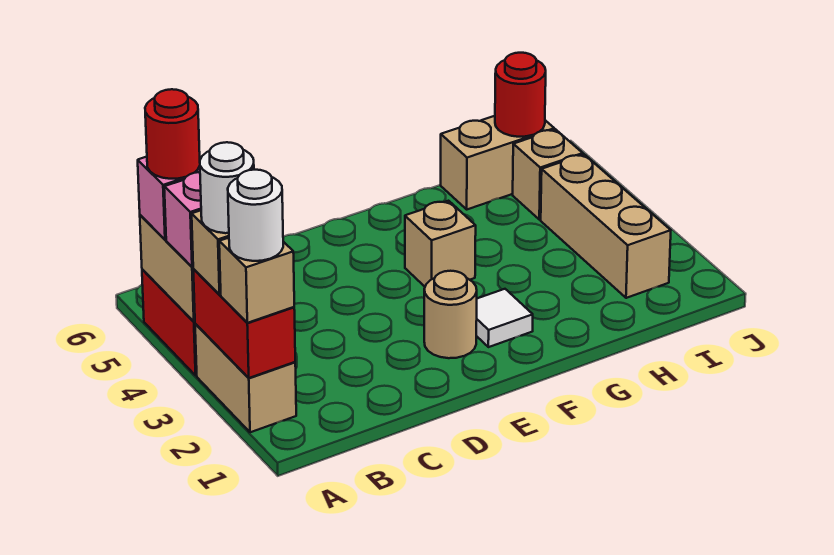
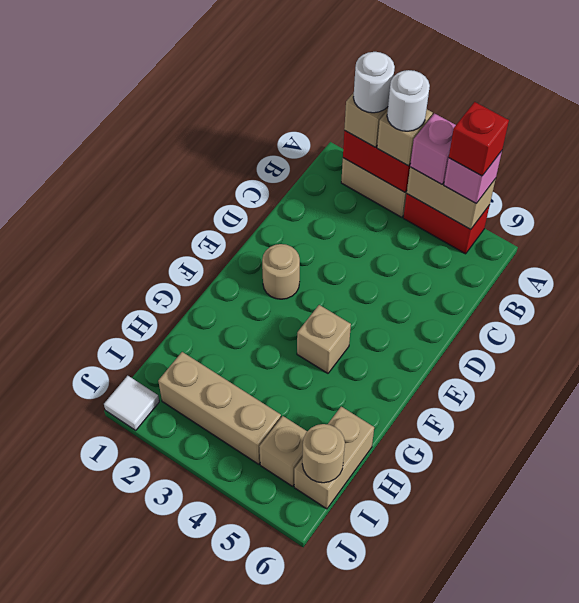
red round brick A5 level 4 -> red brick A5 level 4
white tile F2 level 1 -> white tile J1 level 1
red round brick I6 level 2 -> tan round brick I6 level 2

